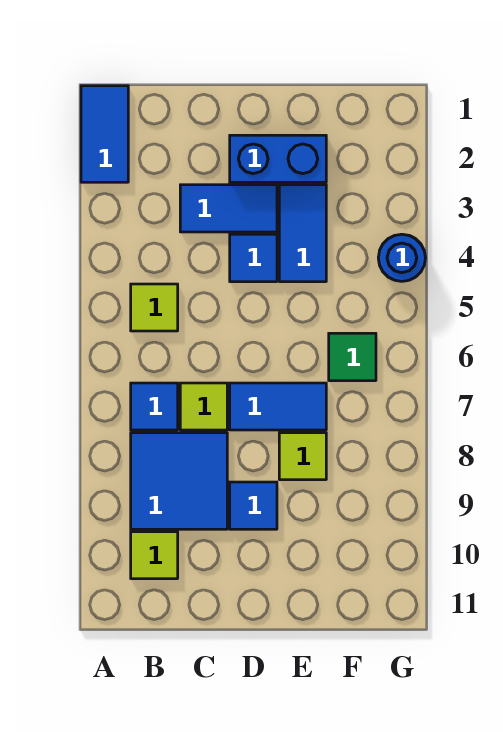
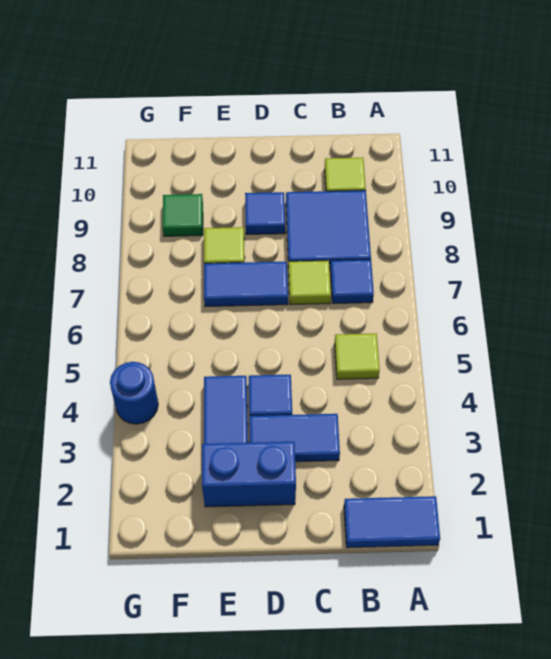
blue tile A1:A2 level 1 -> blue tile A1:B1 level 1
green tile F6 level 1 -> green tile F9 level 1

